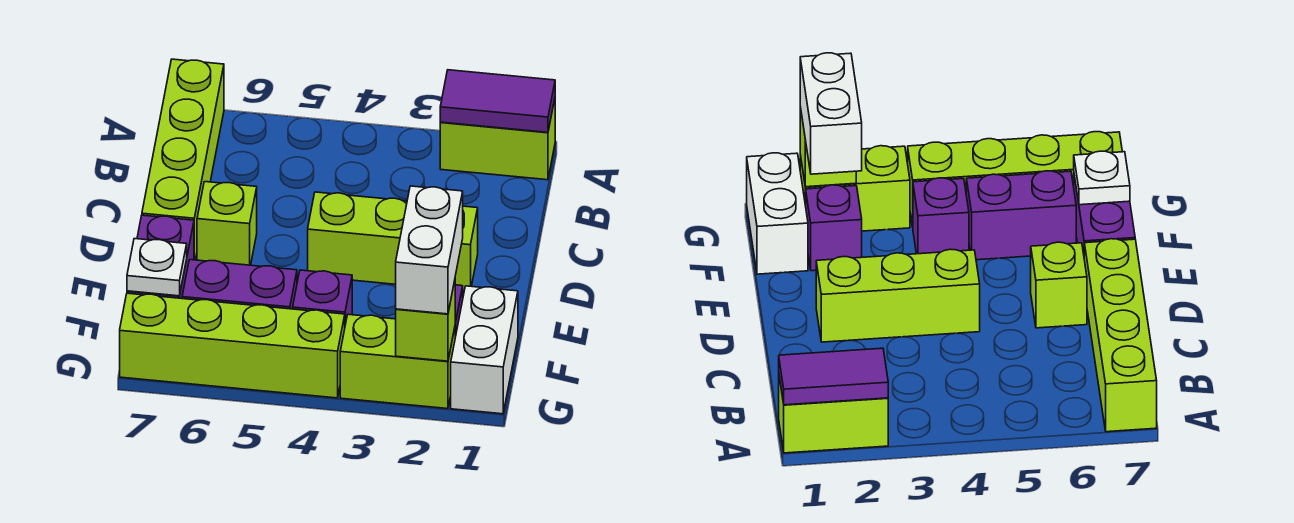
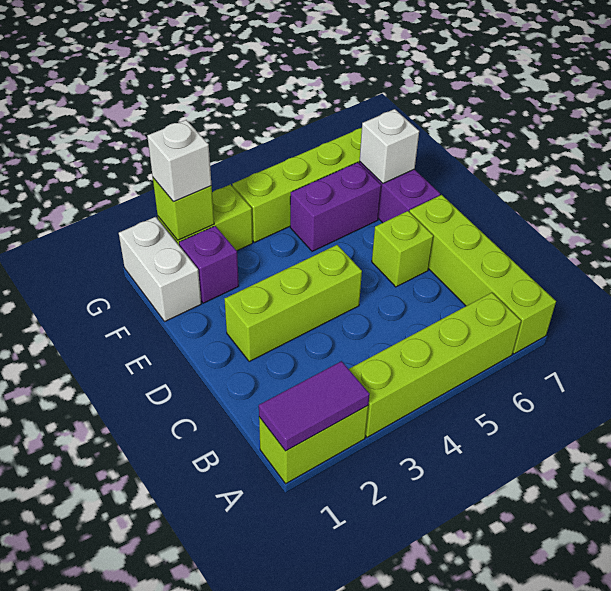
none -> lime brick A3:A6 level 1
white brick F2:G2 level 3 -> white brick G2 level 3
purple brick F4 level 1 -> none
white plate F7 level 2 -> white brick F7 level 2

